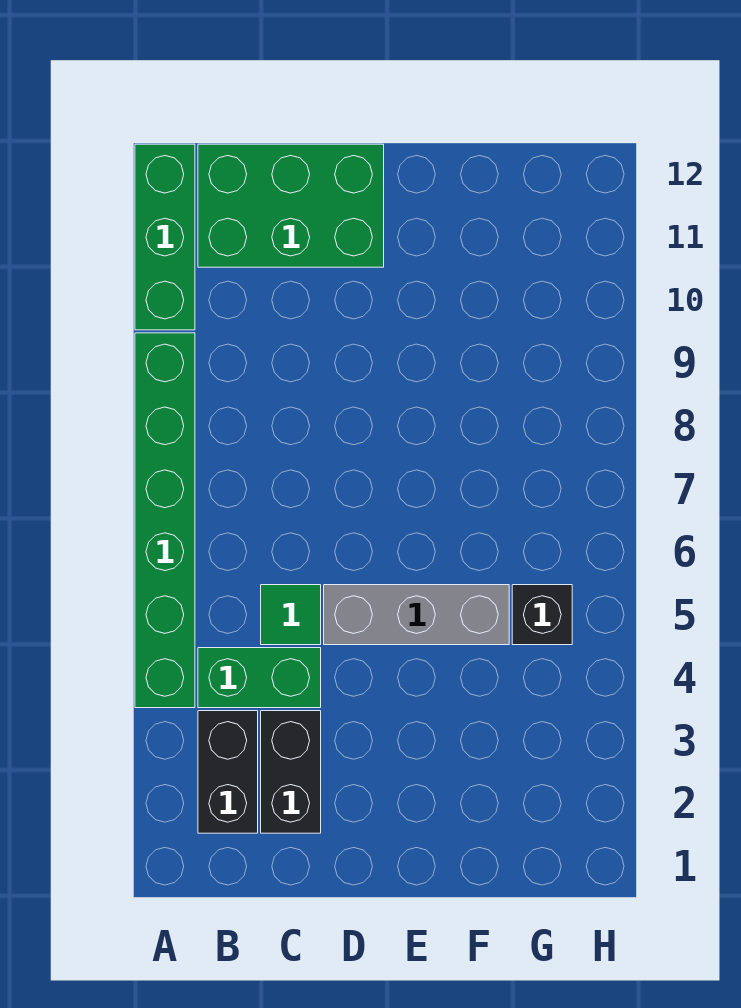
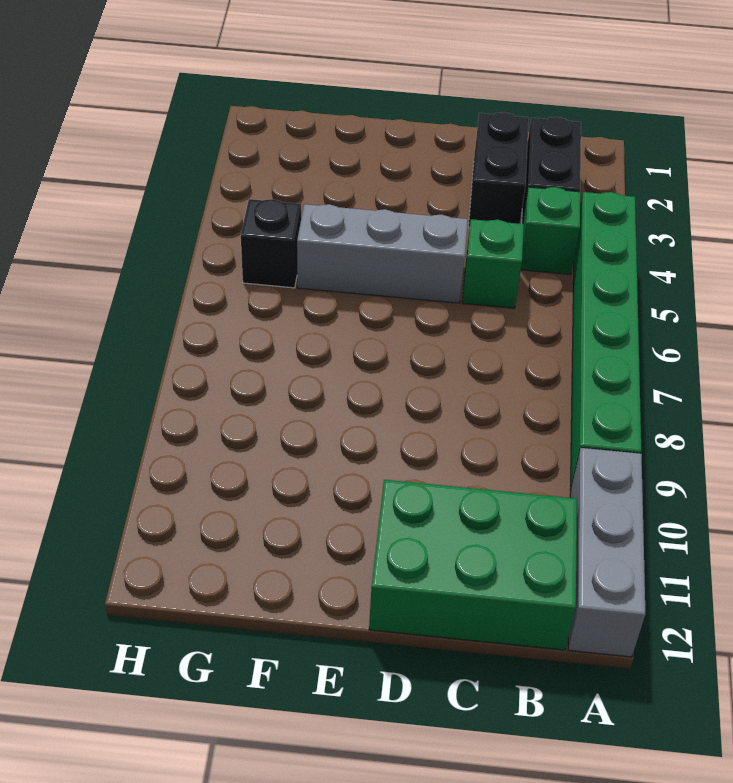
green brick A10:A12 level 1 -> grey brick A10:A12 level 1
green brick B4:C4 level 1 -> green brick B4 level 1
green tile C5 level 1 -> green brick C5 level 1

